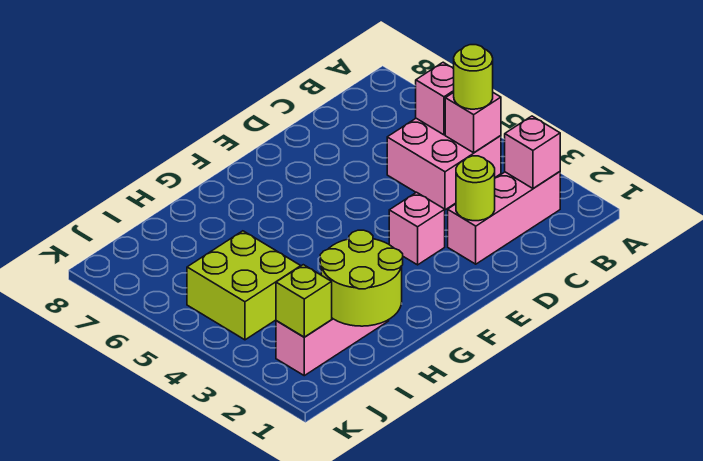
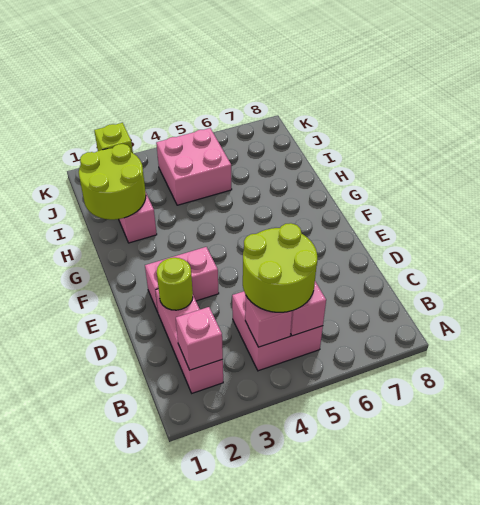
lime round brick B4 level 3 -> lime round brick B4:C5 level 3
pink brick E3 level 1 -> pink brick E2:E3 level 1
lime brick I4:J5 level 1 -> pink brick I4:J5 level 1

